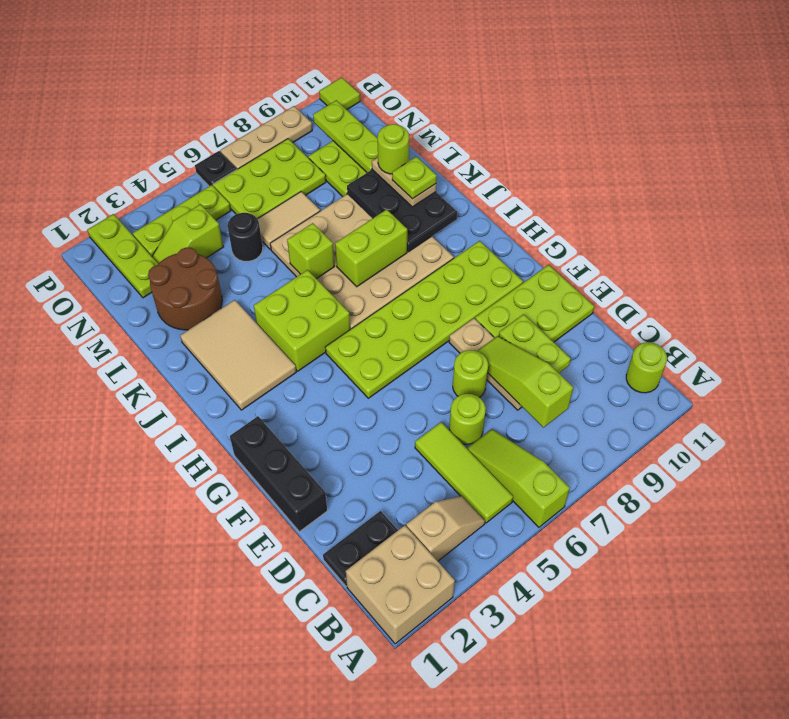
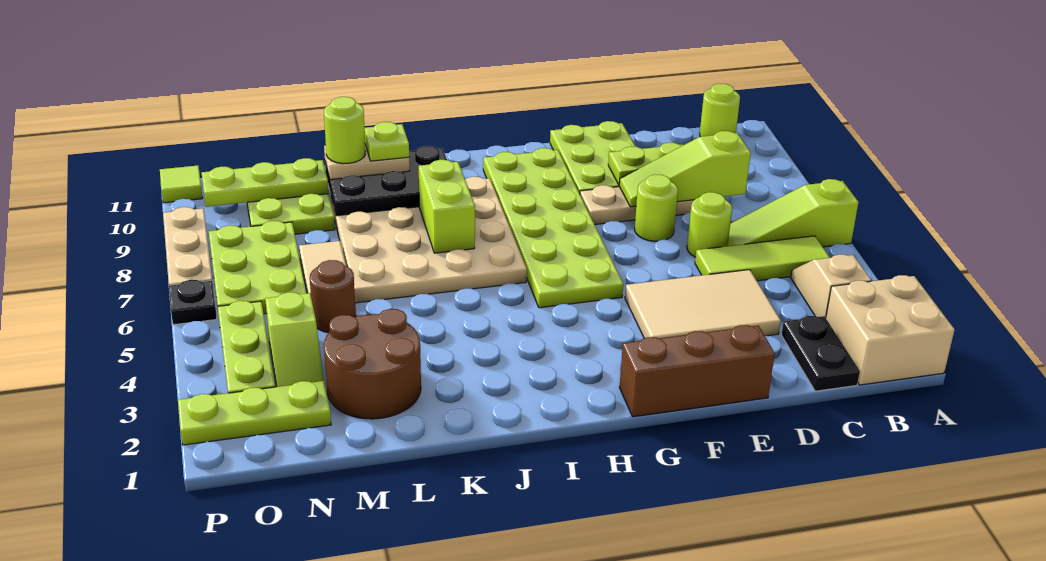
black brick E1:G1 level 1 -> brown brick E1:G1 level 1
tan tile I2:K3 level 1 -> tan tile D3:F4 level 1
lime brick I4:J5 level 1 -> none
lime brick K6 level 2 -> none
black round brick M5 level 1 -> brown round brick M5 level 1

